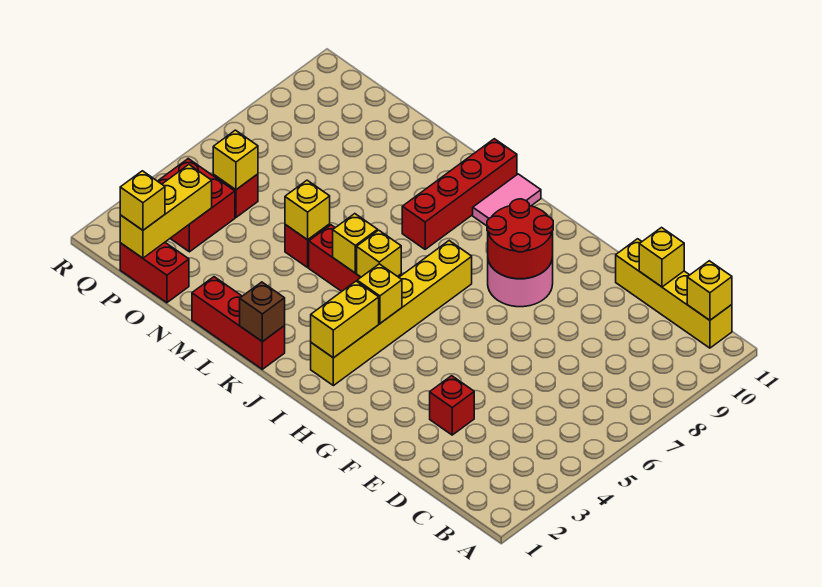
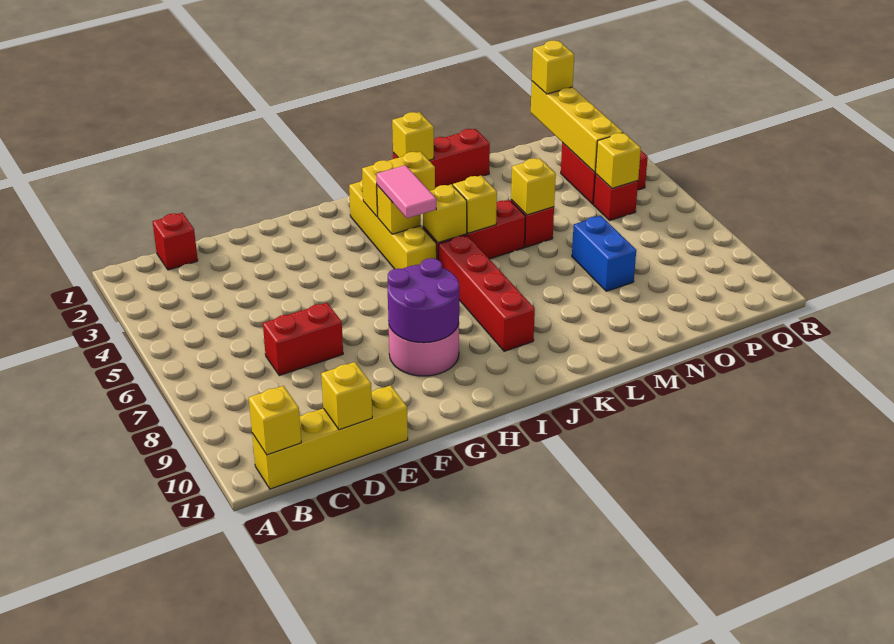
red brick E3 level 1 -> red brick C1 level 1
red round brick G8:H9 level 2 -> purple round brick G8:H9 level 2
yellow brick I2:I7 level 1 -> yellow brick I2:I5 level 1
yellow brick I2:I3 level 2 -> yellow brick I3:J3 level 2
pink tile J10:J11 level 1 -> pink tile I4:I5 level 3
brown brick K1 level 2 -> yellow brick K1 level 2
red brick K8:K11 level 1 -> red brick J6:J9 level 1
none -> blue brick N7:N8 level 1
red brick O1:P1 level 1 -> red brick D7:E7 level 1
yellow brick P1:P3 level 2 -> yellow brick P1:P4 level 2

